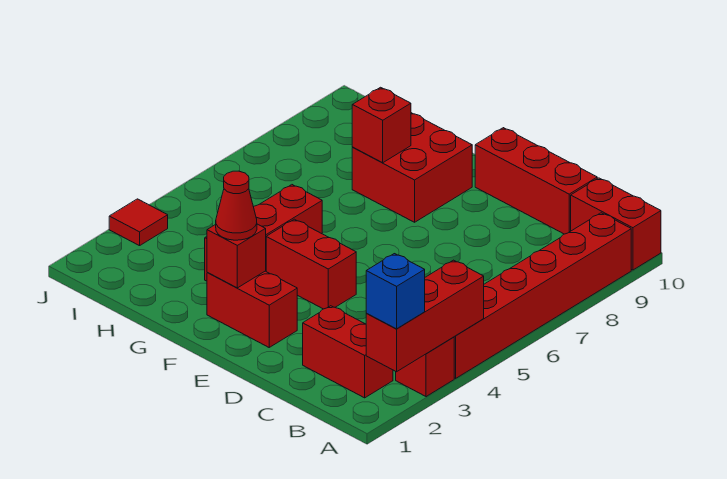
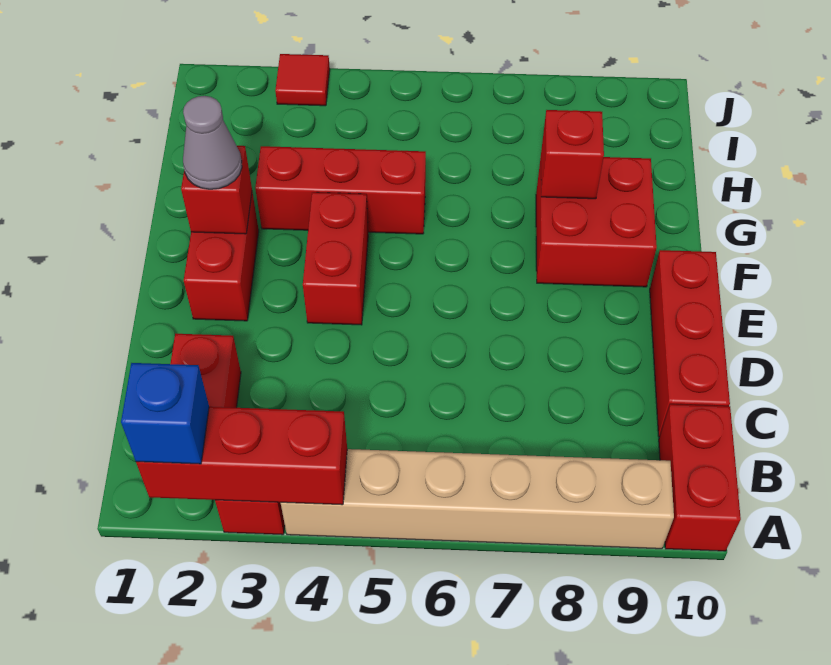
red brick A4:A9 level 1 -> tan brick A4:A9 level 1
red cone F2 level 3 -> grey cone F2 level 3

